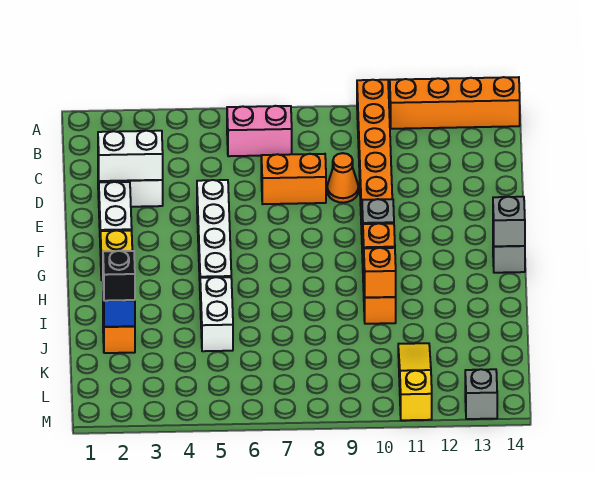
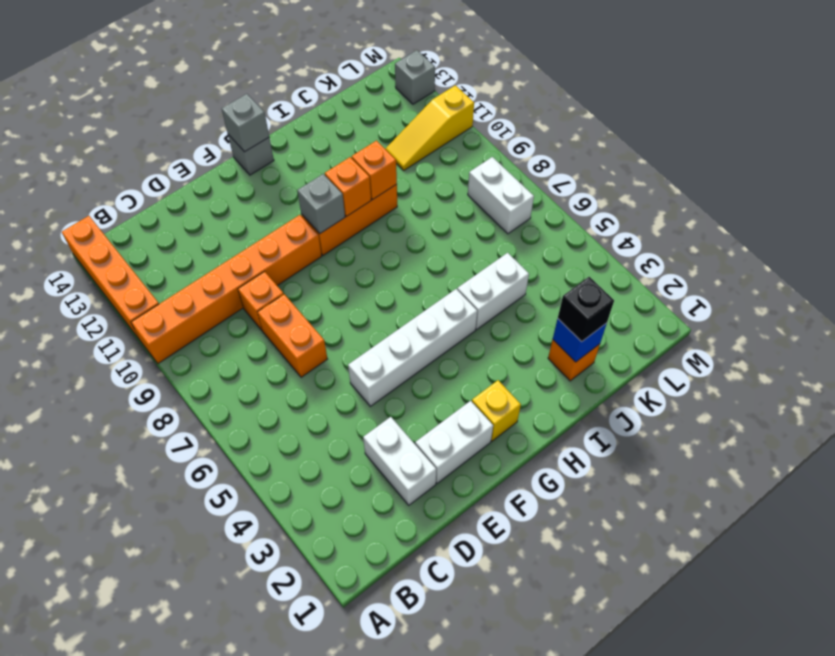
pink brick B6:B7 level 1 -> none
white brick D2:D3 level 2 -> white brick L7:L8 level 1
orange cone D9 level 1 -> orange brick D9 level 1

